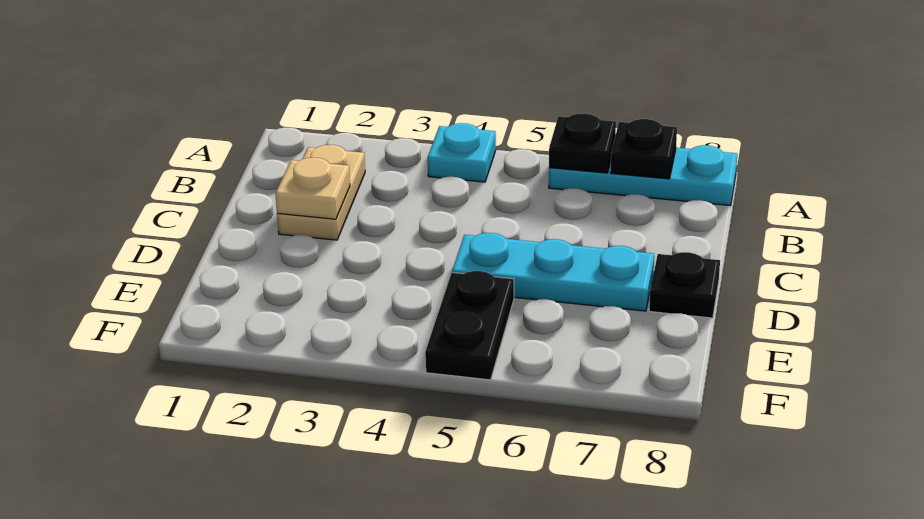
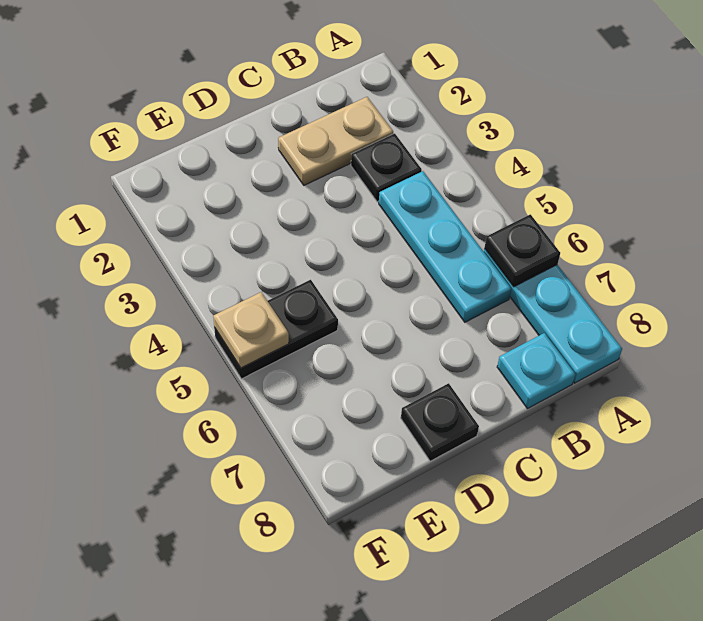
cyan plate A4 level 1 -> cyan plate B8 level 1
black plate A7 level 2 -> black plate B3 level 1
tan plate C2 level 2 -> tan plate F5 level 2
cyan plate D5:D7 level 1 -> cyan plate B4:B6 level 1

